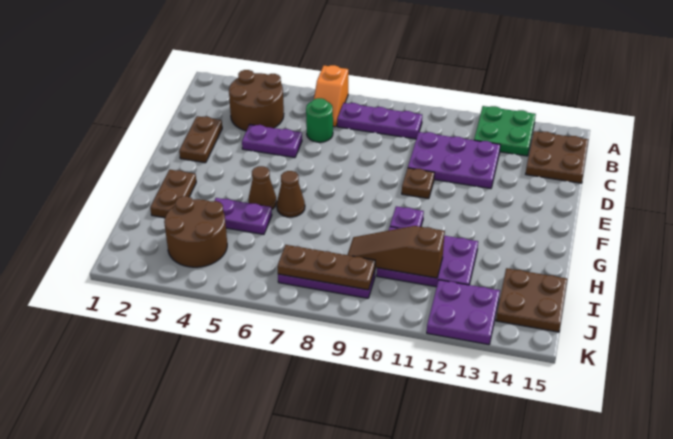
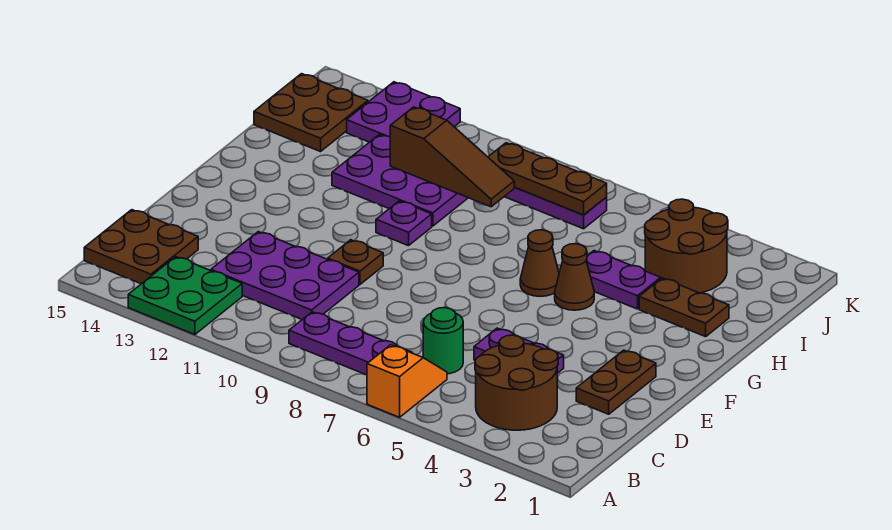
brown plate G2:H2 level 1 -> brown plate H2:H3 level 1

